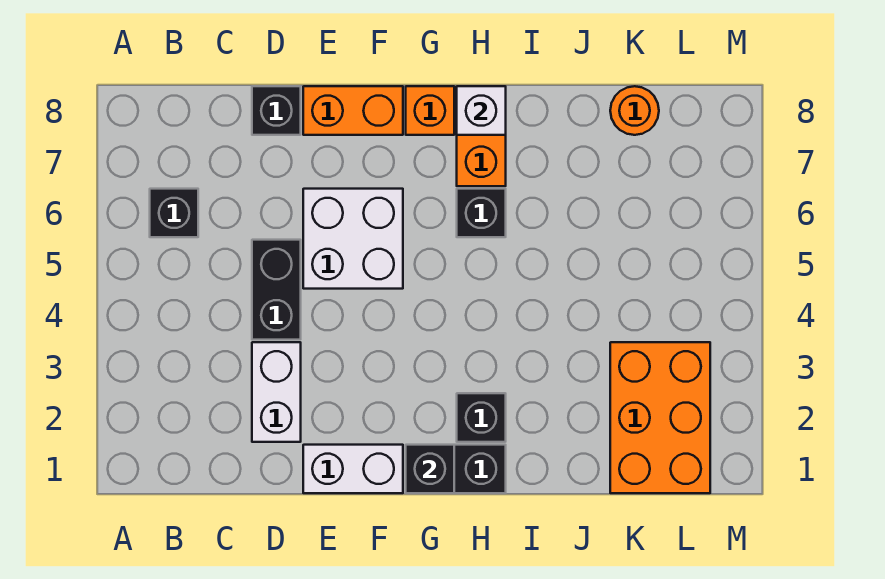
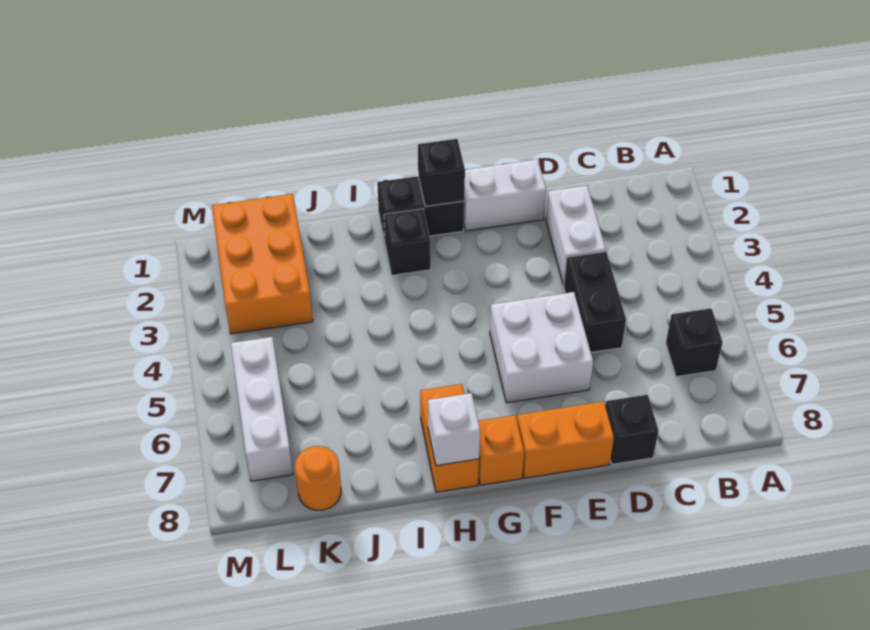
black brick H6 level 1 -> none
none -> white brick L5:L7 level 1

